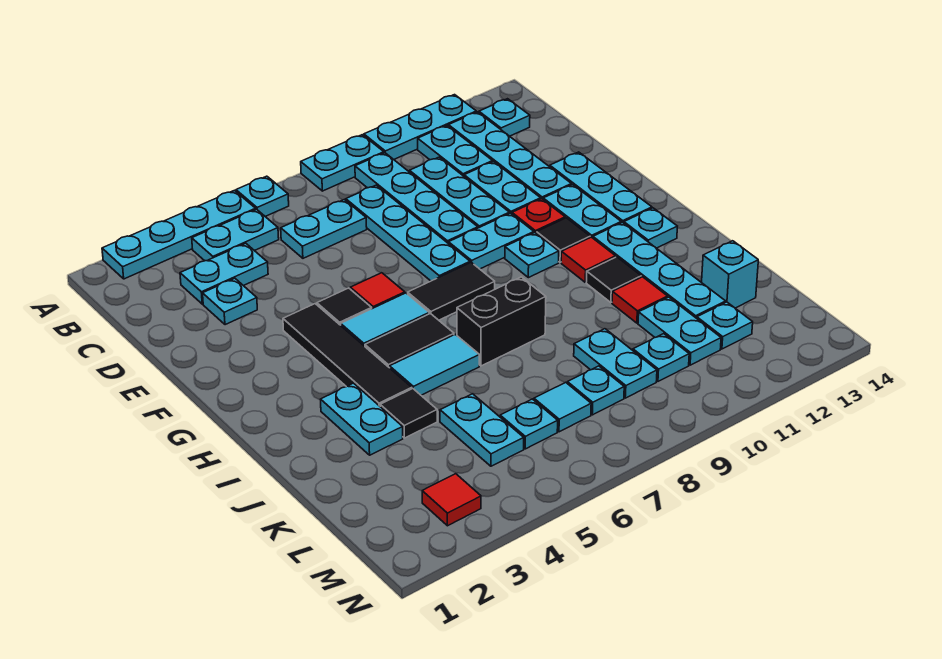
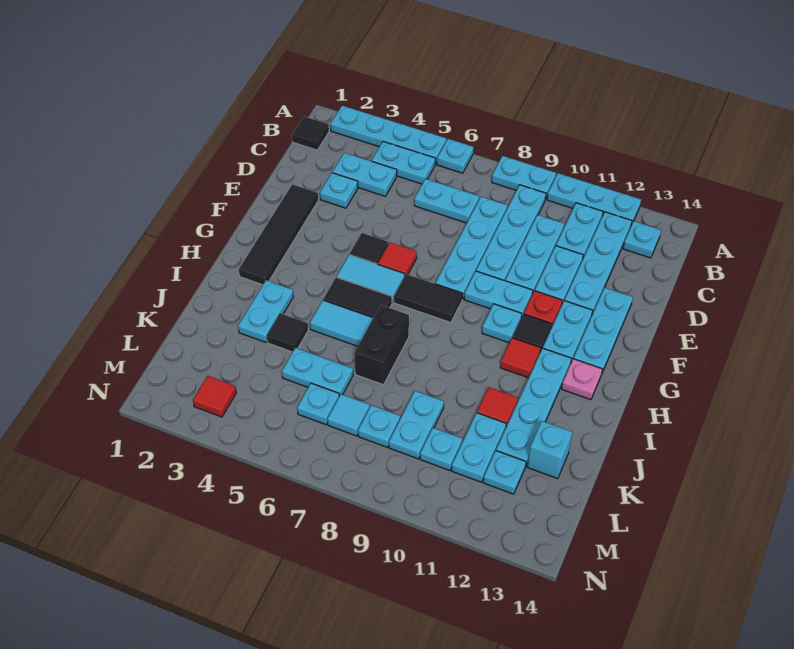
black tile F4:I4 level 1 -> black tile E2:H2 level 1
cyan plate H13 level 1 -> pink plate H13 level 1
black brick I7:I8 level 1 -> black brick I7:J7 level 1
black tile I11 level 1 -> black tile B1 level 1
cyan plate K5:L5 level 1 -> cyan plate K5:K6 level 1

